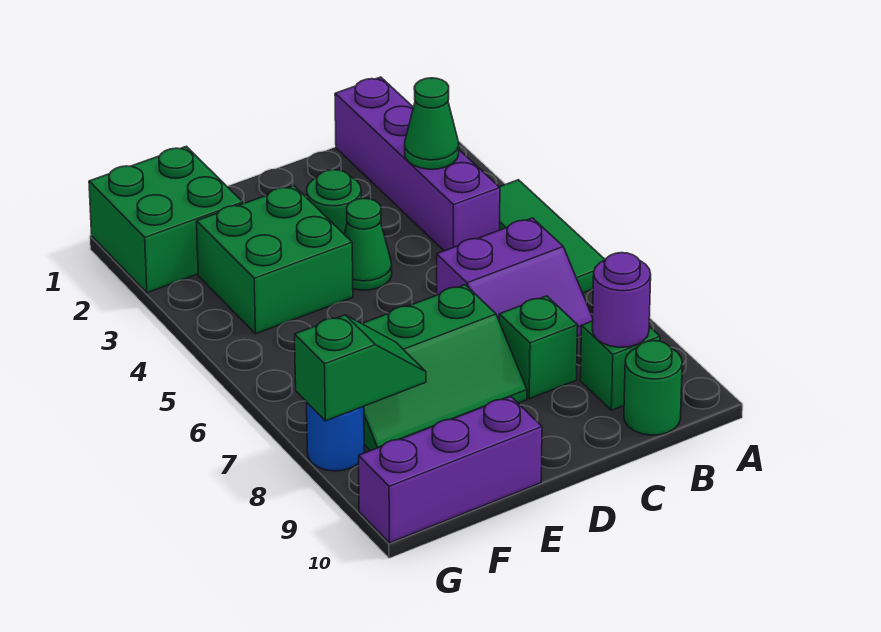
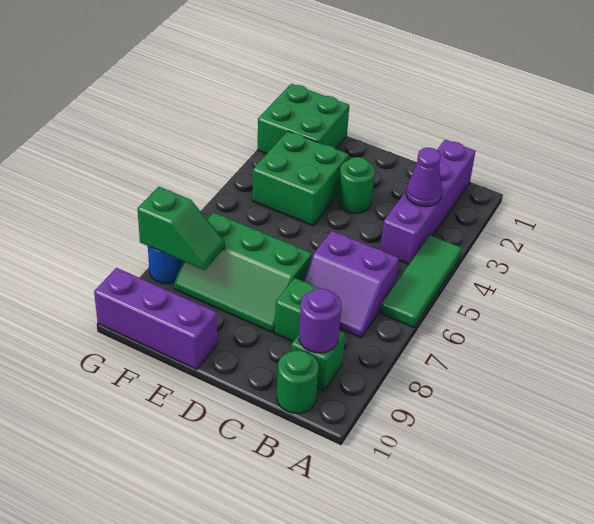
green cone B3 level 2 -> purple cone B3 level 2
green cone D4 level 1 -> none

